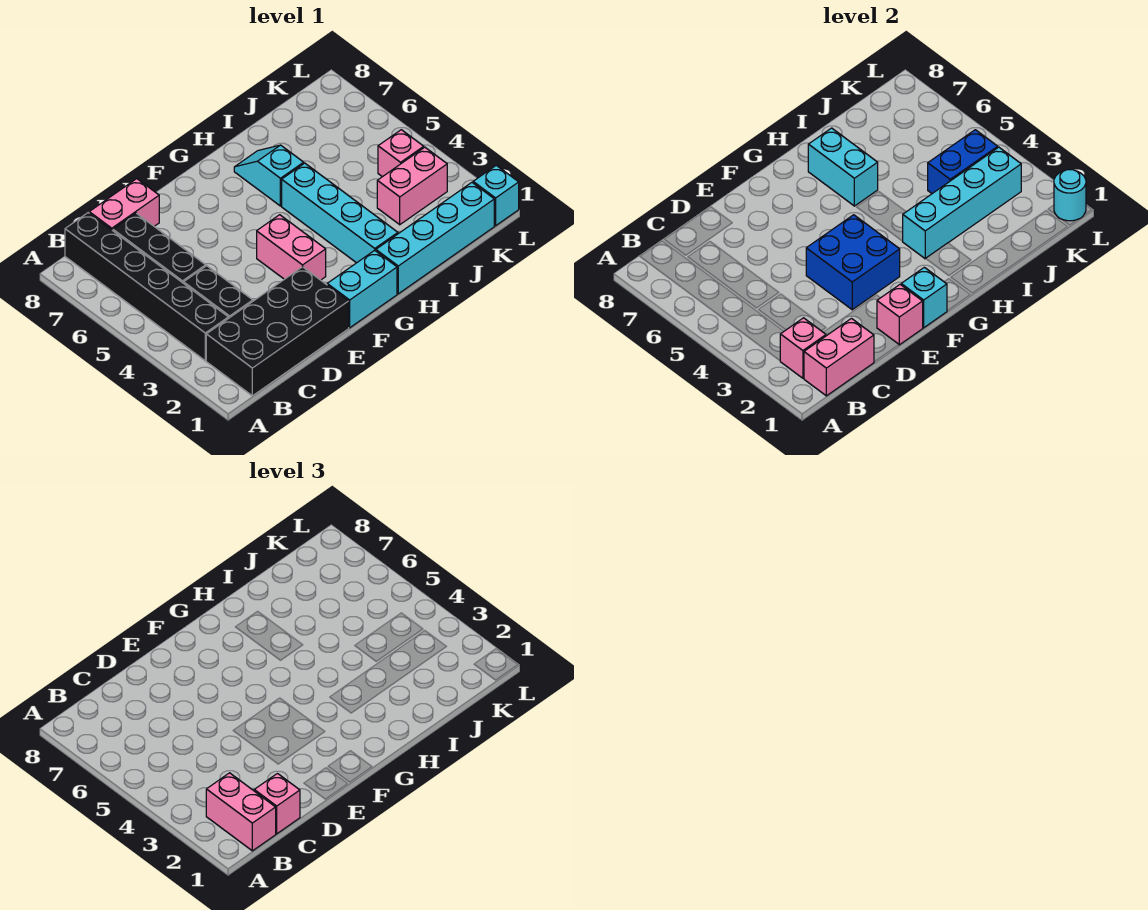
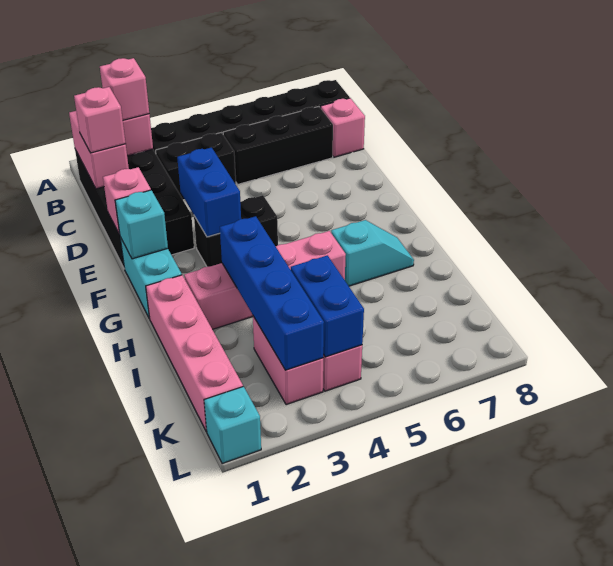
pink brick B1:B2 level 3 -> pink brick B2 level 3
pink brick C8:D8 level 1 -> pink brick C8 level 1
blue brick E3:F4 level 2 -> blue brick E3:F3 level 2
pink brick F3:F4 level 1 -> black brick F3:F4 level 1
cyan brick H1:K1 level 1 -> pink brick H1:K1 level 1
cyan brick H2:H5 level 1 -> pink brick H2:H5 level 1
cyan brick H3:K3 level 2 -> blue brick H3:K3 level 2
cyan brick H6:H7 level 2 -> none
cyan round brick L1 level 2 -> none

